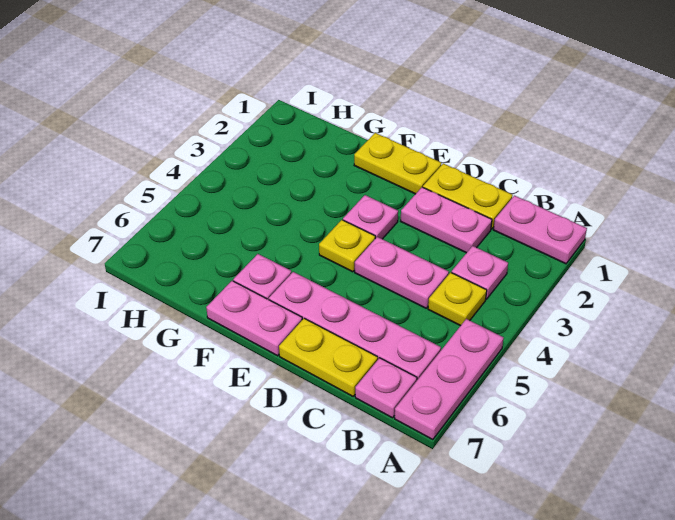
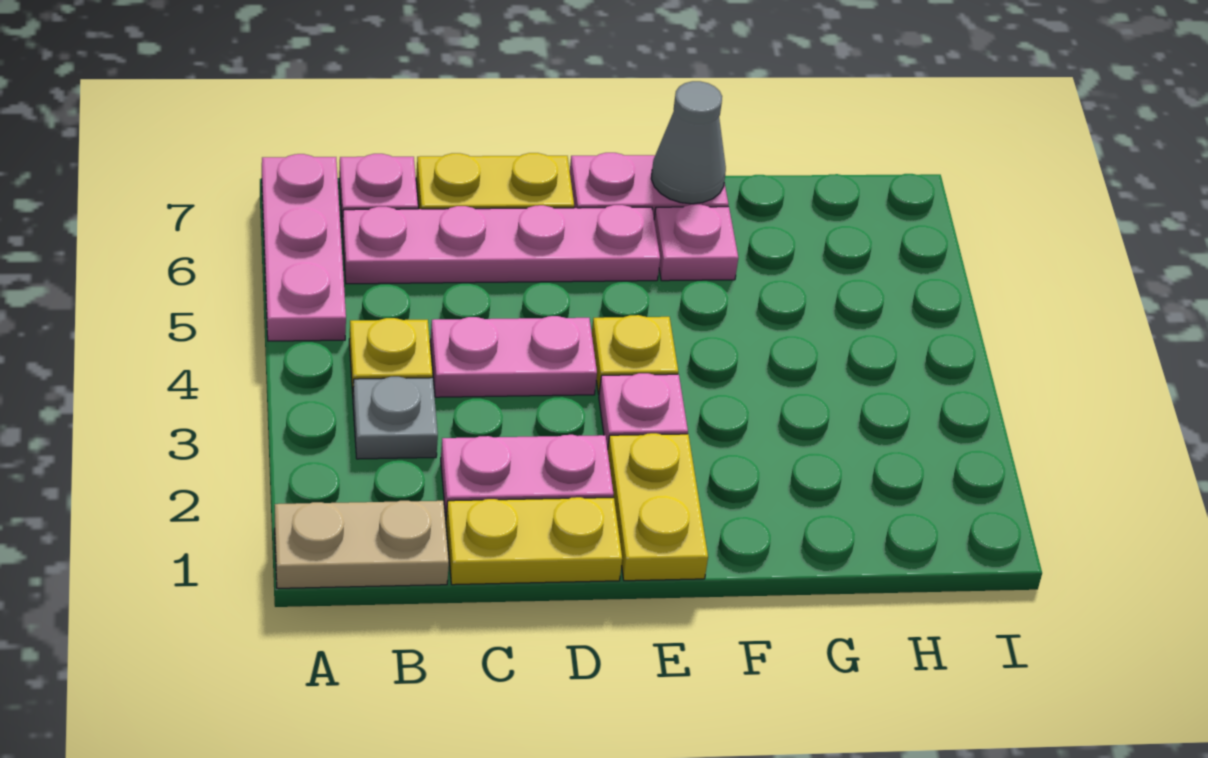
pink plate A1:B1 level 1 -> tan plate A1:B1 level 1
pink plate B3 level 1 -> grey plate B3 level 1
yellow plate E1:F1 level 1 -> yellow plate E1:E2 level 1
none -> grey cone F7 level 2

